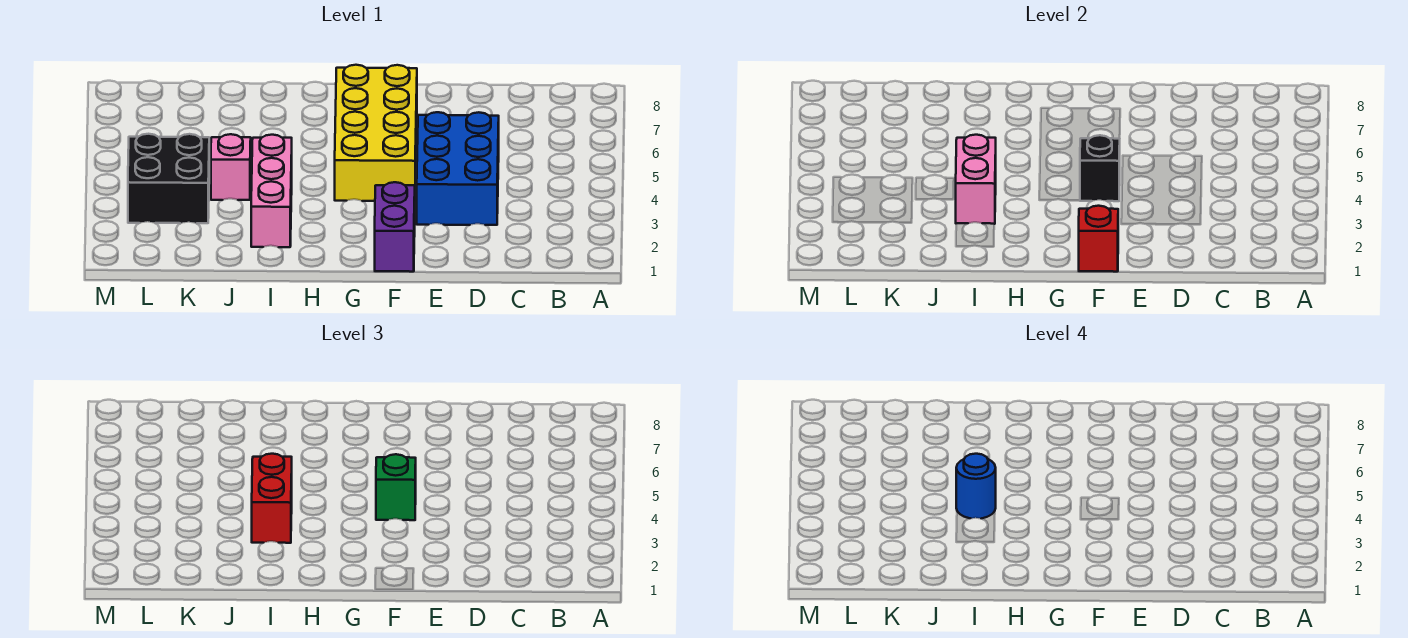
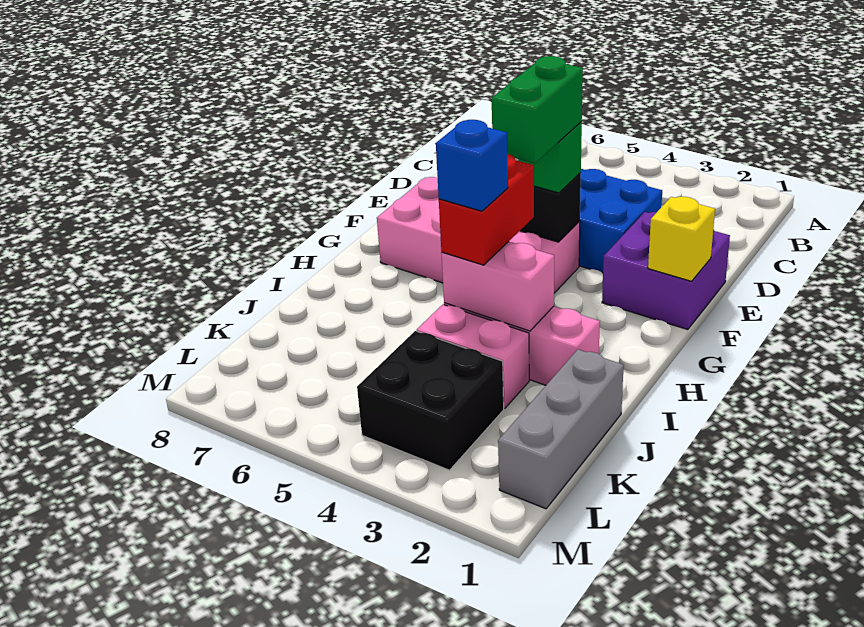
purple brick F1:F2 level 1 -> purple brick E1:F2 level 1
red brick F1 level 2 -> yellow brick F1 level 2
yellow brick F4:G7 level 1 -> pink brick F4:G7 level 1
none -> green brick F4:G4 level 4
red brick I3:I4 level 3 -> red brick H4:I4 level 3
blue round brick I4 level 4 -> blue brick I4 level 4
none -> grey brick J1:L1 level 1
pink brick J4 level 1 -> pink brick J3:J4 level 1

